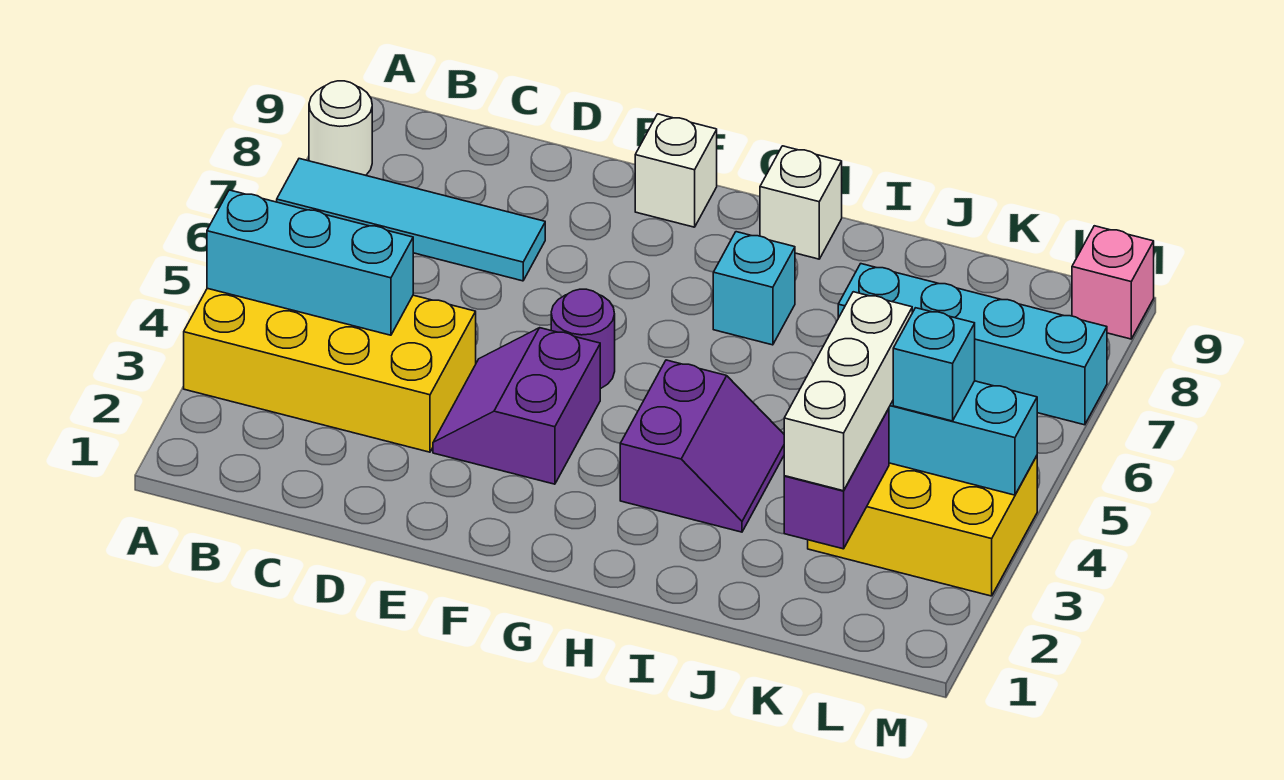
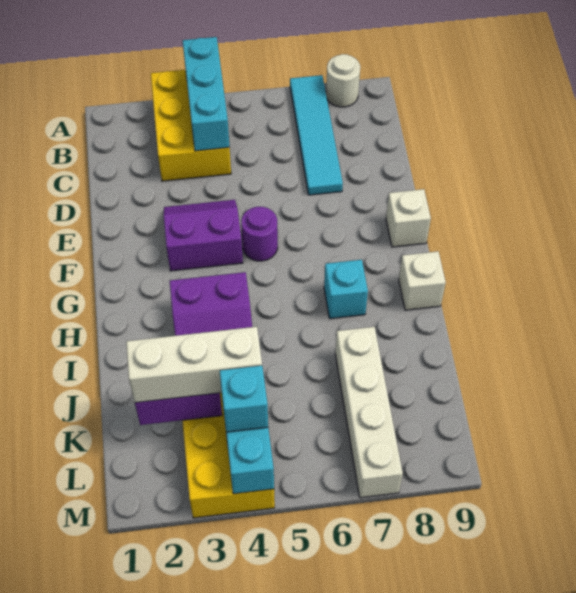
yellow brick A3:D4 level 1 -> yellow brick A3:C4 level 1
cyan brick J7:M7 level 1 -> white brick J7:M7 level 1
pink brick M9 level 1 -> none

